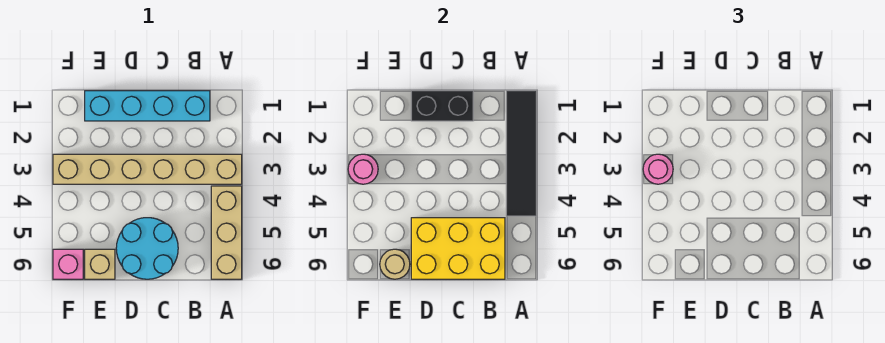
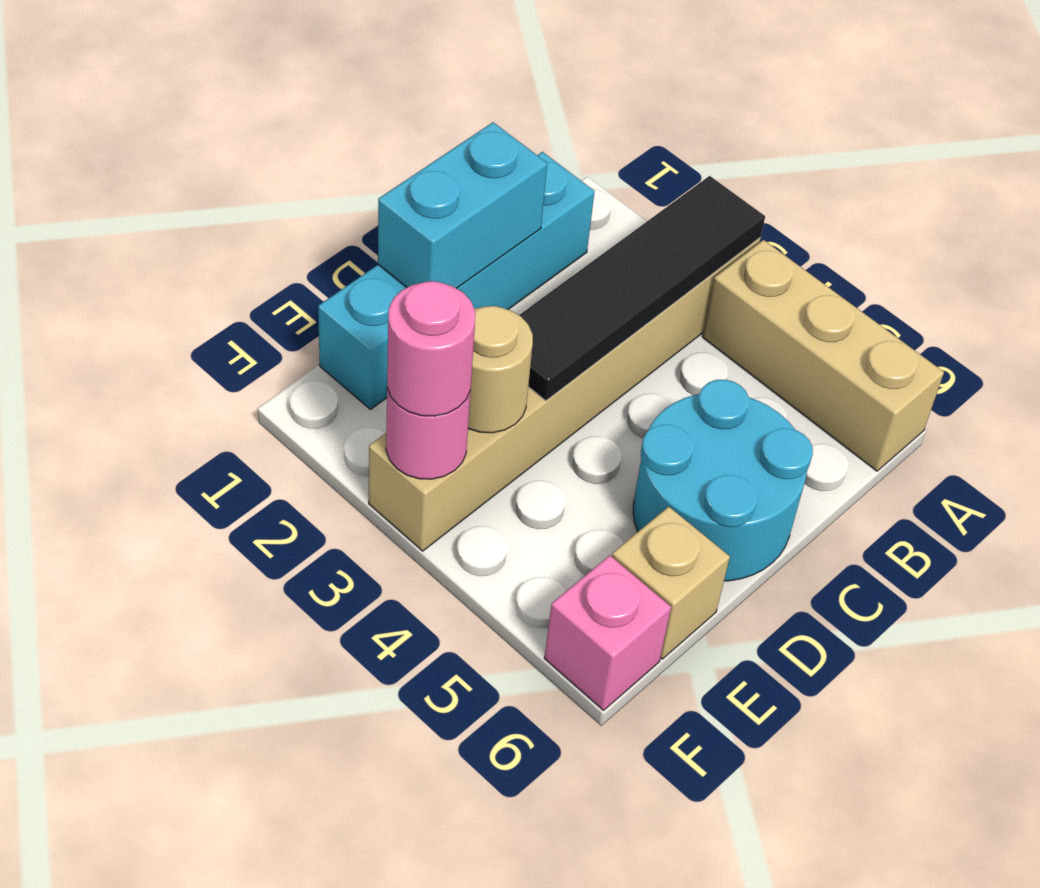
black tile A1:A4 level 2 -> black tile A3:D3 level 2
yellow brick B5:D6 level 2 -> none
black brick C1:D1 level 2 -> cyan brick C1:D1 level 2
tan round brick E6 level 2 -> tan round brick E3 level 2

